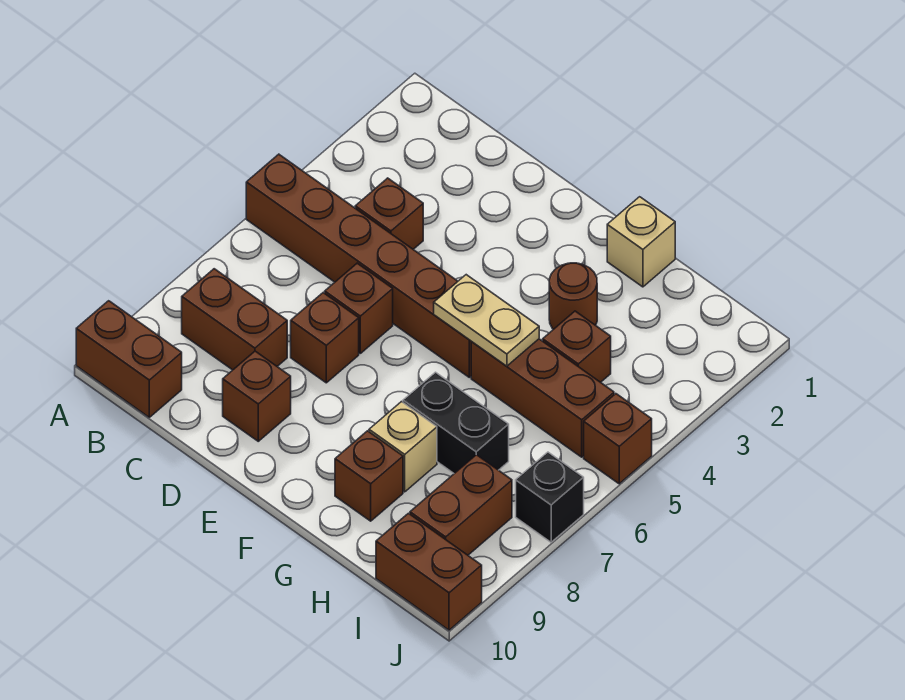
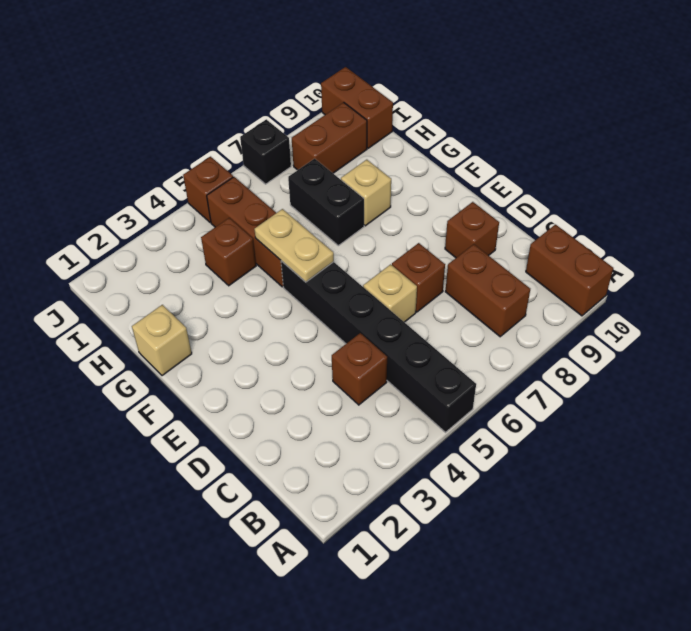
brown brick A5:F5 level 1 -> black brick A5:F5 level 1
brown brick D6 level 1 -> tan brick D6 level 1
brown round brick G3 level 1 -> none
brown brick G9 level 1 -> none

